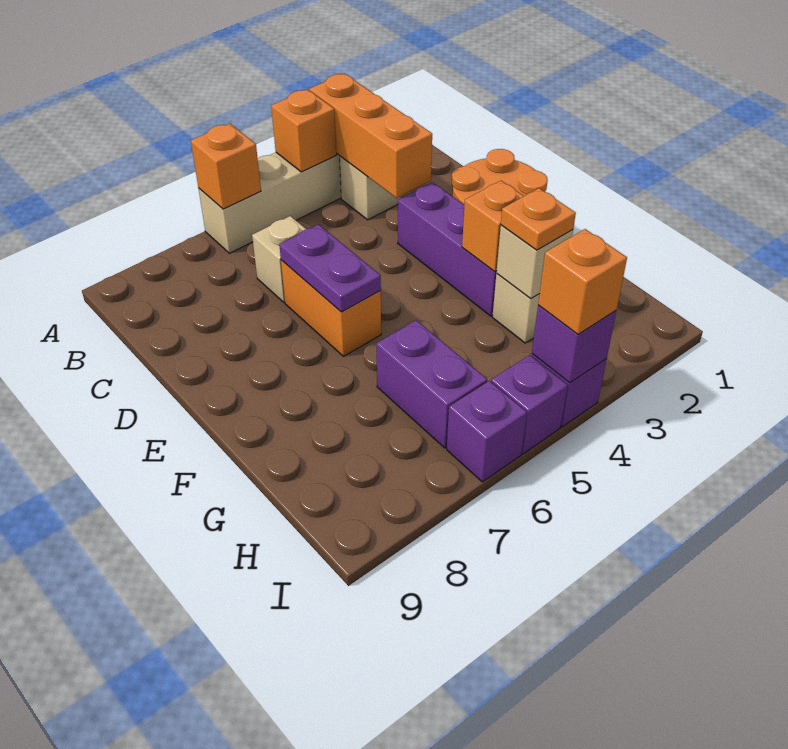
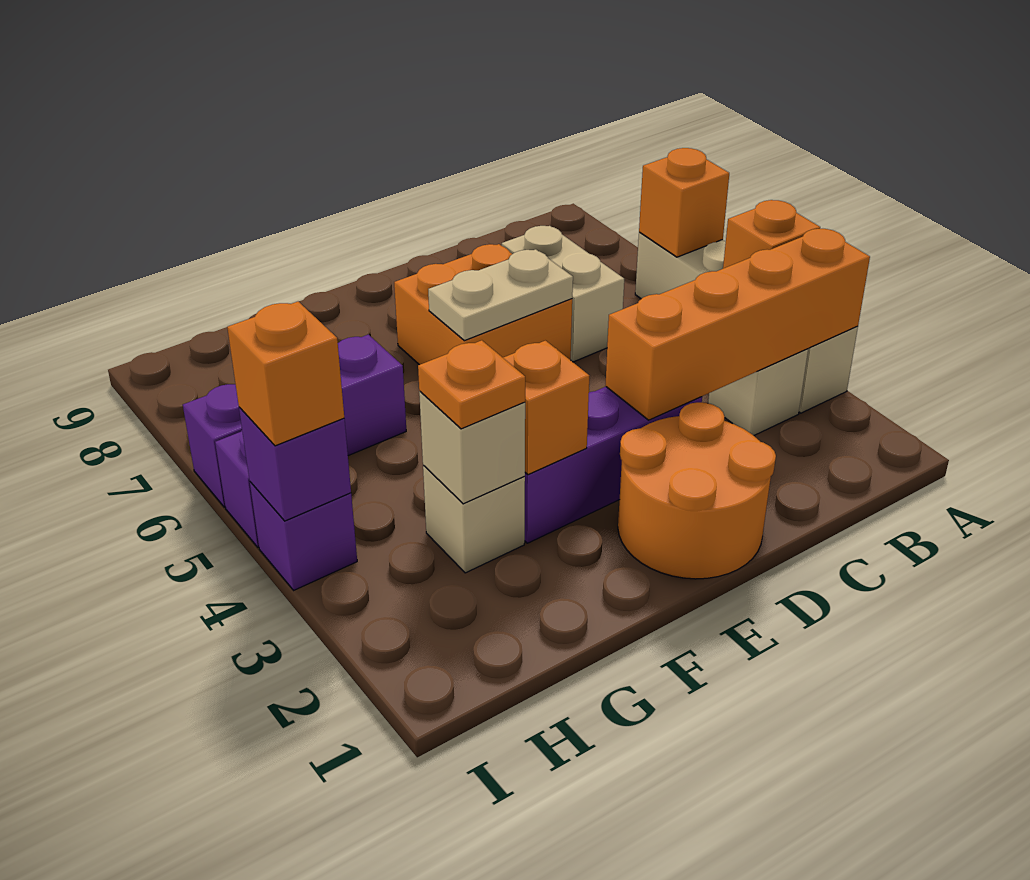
orange brick A3:C3 level 2 -> orange brick A3:D3 level 2
tan brick C6 level 1 -> tan brick C6:C7 level 1
orange brick D6:E6 level 1 -> orange brick D6:E7 level 1
purple plate D6:E6 level 2 -> tan plate D6:E6 level 2

